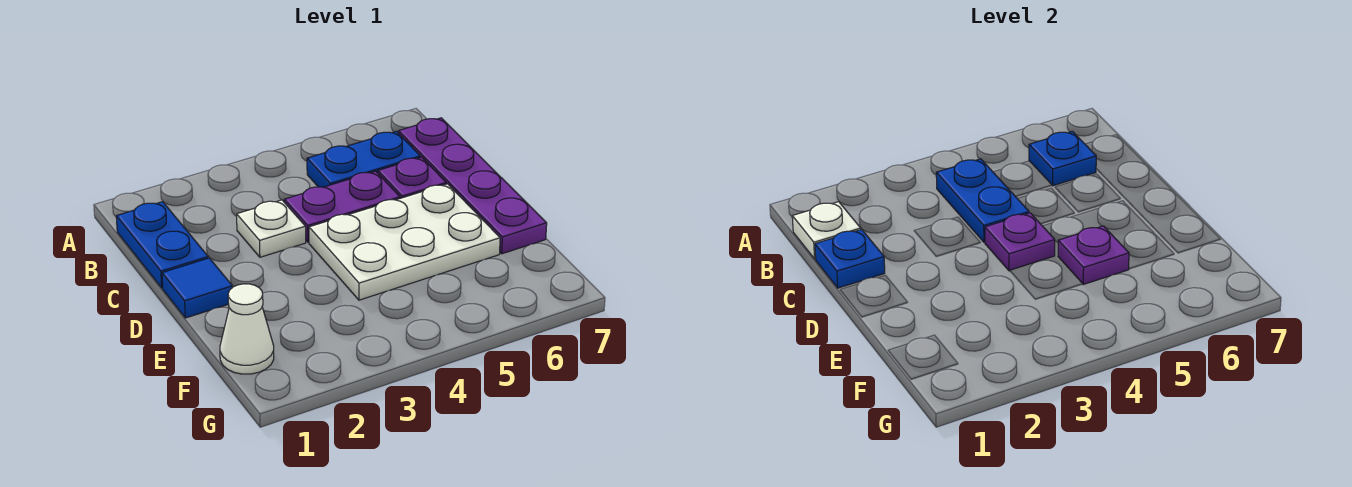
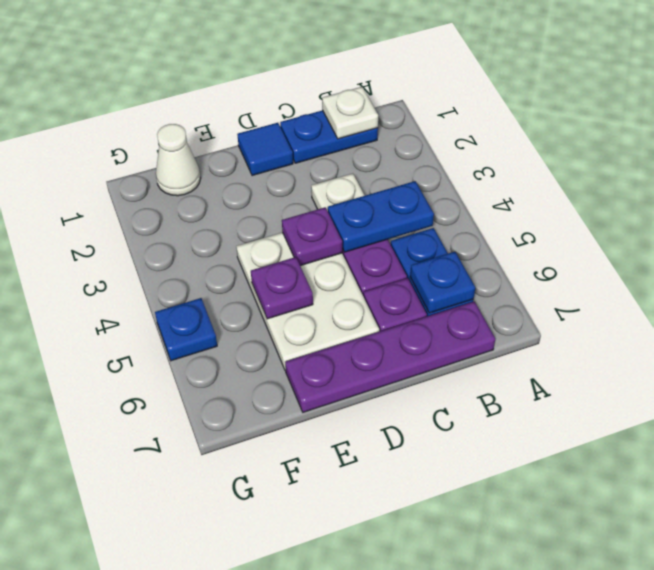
blue plate C1 level 2 -> blue plate G5 level 1

